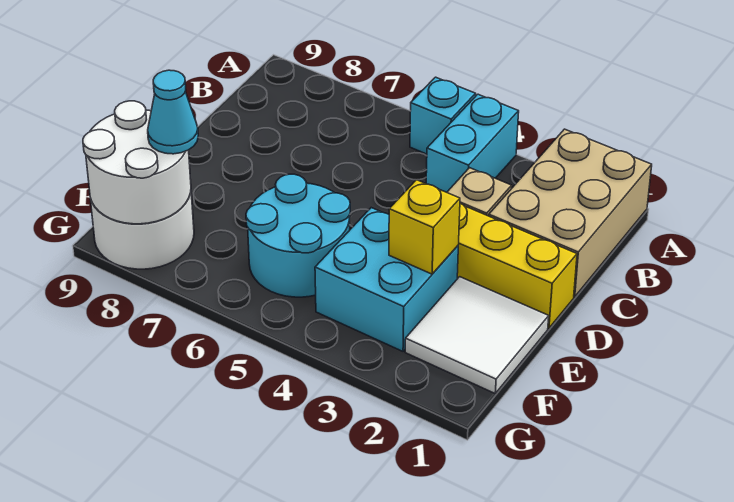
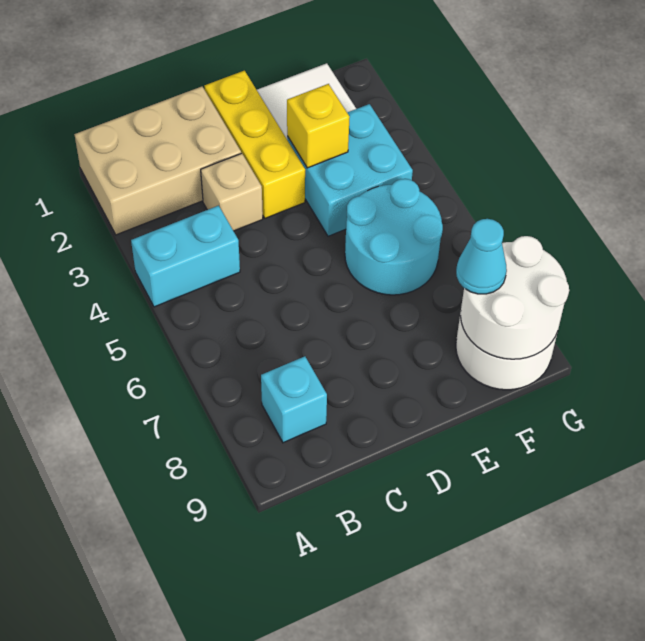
cyan brick A5 level 1 -> cyan brick B8 level 1

